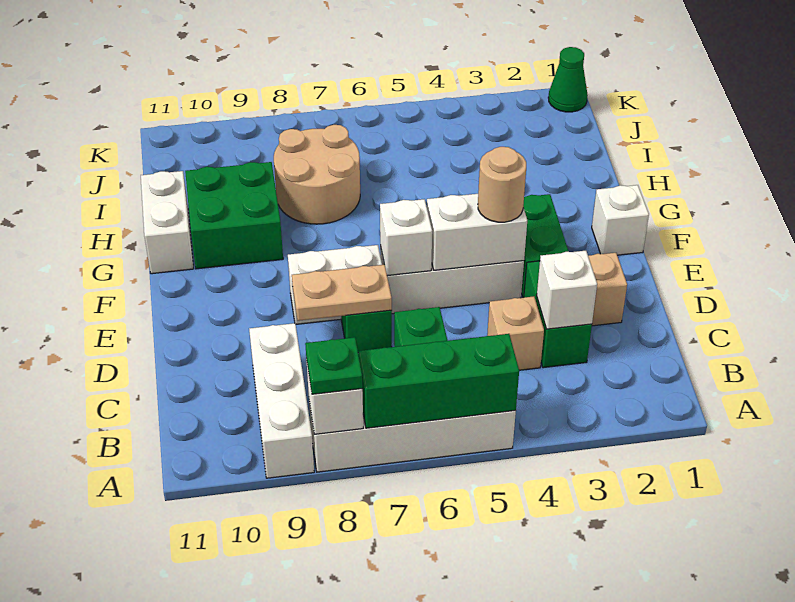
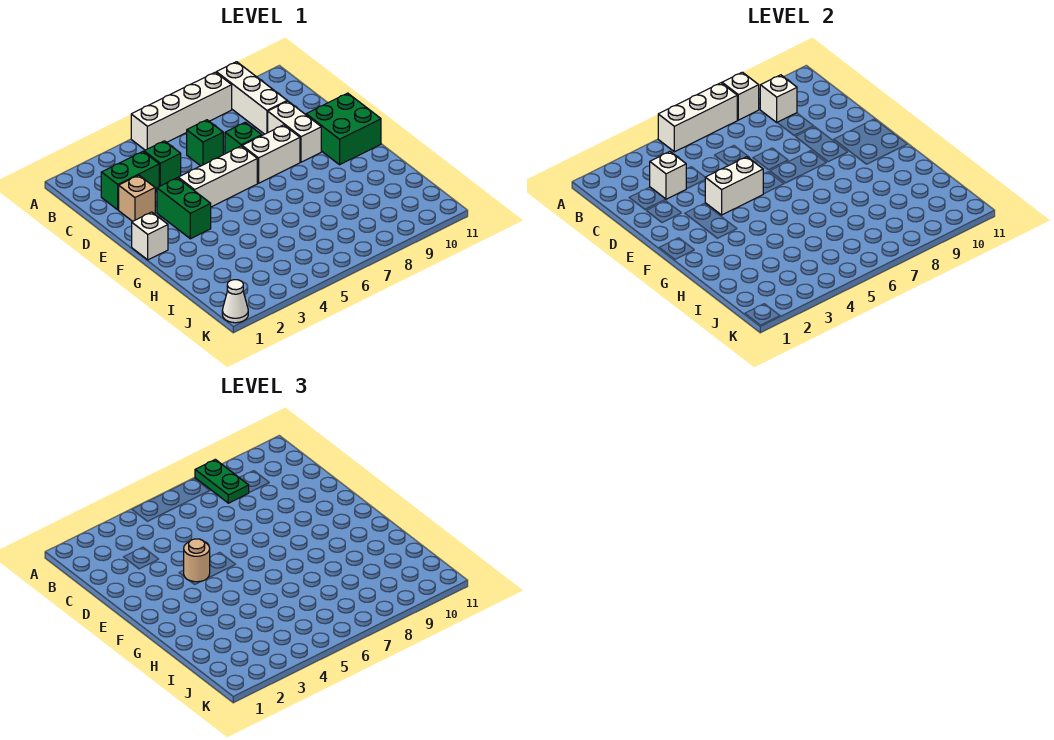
green brick A5:A7 level 2 -> white brick A5:A7 level 2
green plate A8 level 3 -> green plate A8:B8 level 3
green brick C3:D3 level 1 -> green brick C2:C3 level 1
tan brick C4 level 1 -> green brick C4 level 1
tan plate D7:D8 level 2 -> none
white brick E6 level 2 -> white brick B9 level 2
green brick G9:H10 level 1 -> green brick E10:F11 level 1
white brick G11:H11 level 1 -> white brick D9:E9 level 1
tan round brick H7:I8 level 1 -> none
green cone K1 level 1 -> white cone K1 level 1

